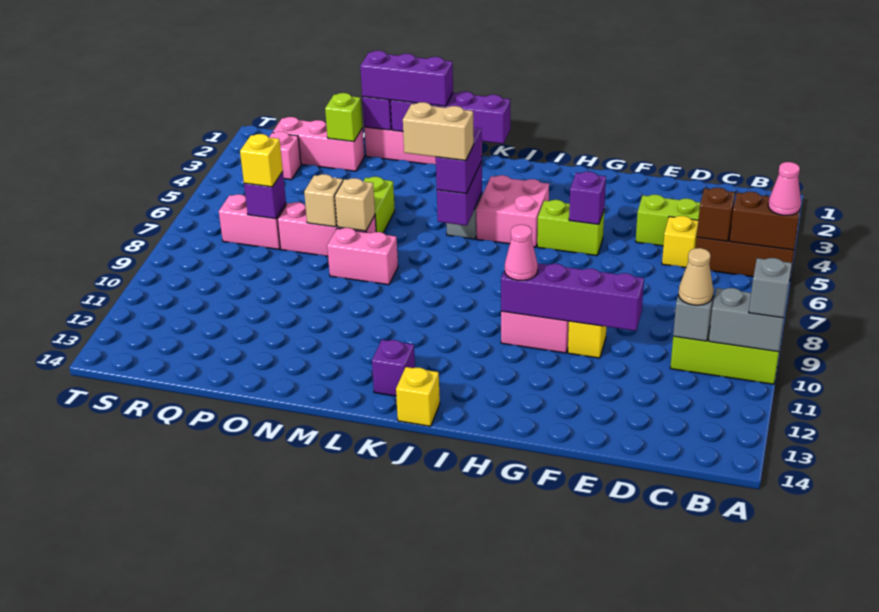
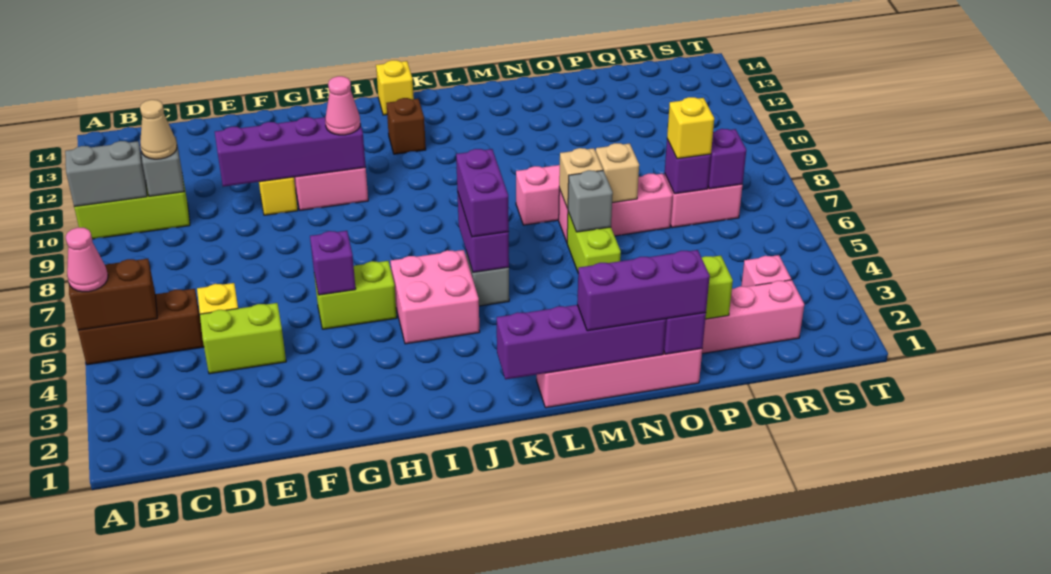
grey brick A10 level 3 -> grey brick N6 level 2
brown brick C5 level 2 -> brown brick J12 level 1
tan brick K6:L6 level 4 -> none
purple brick K13 level 1 -> purple brick R7 level 2

